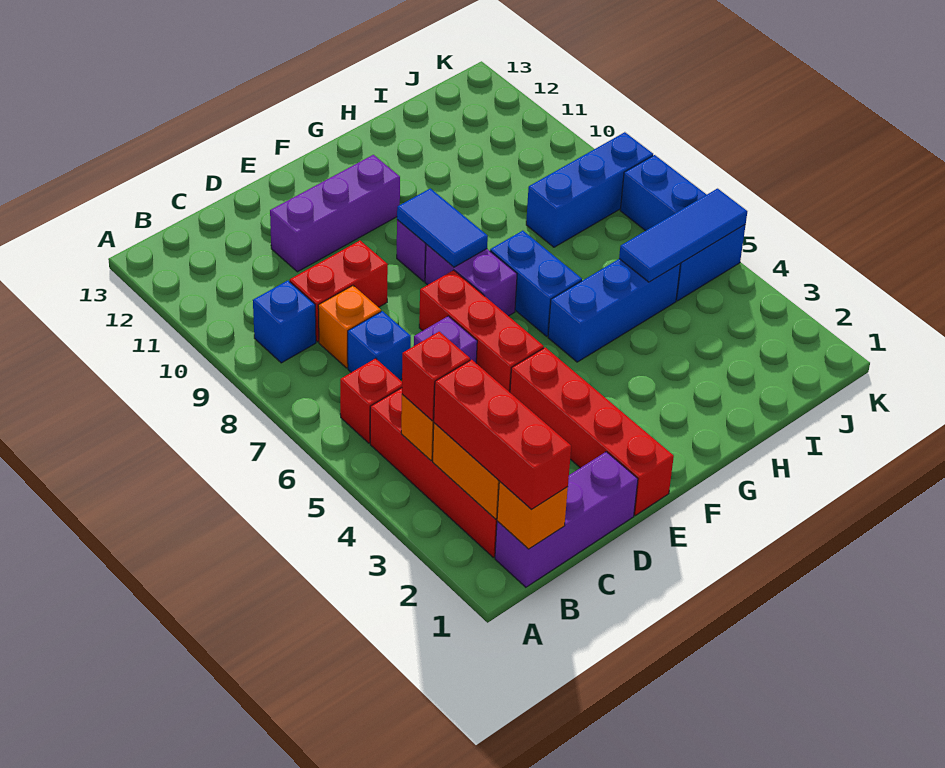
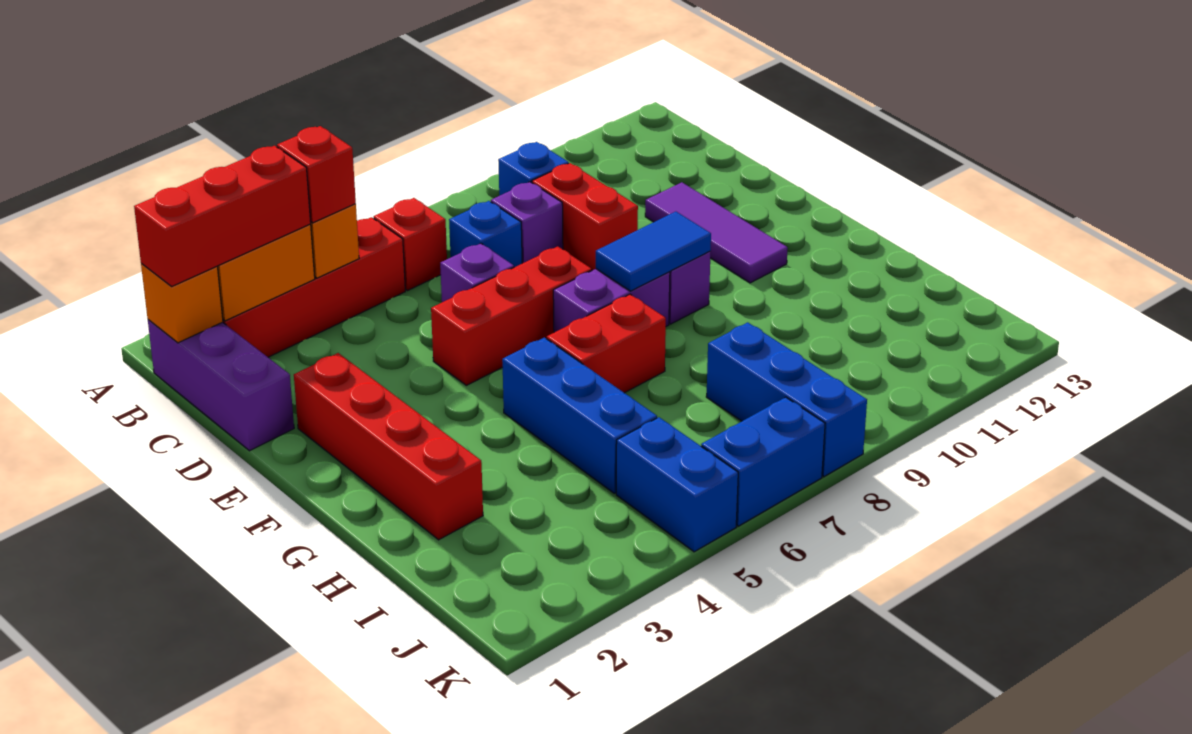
orange brick C8 level 1 -> purple brick C8 level 1
purple brick D11:F11 level 1 -> purple tile D11:F11 level 1
red brick E1:E4 level 1 -> red brick E2:H2 level 1
blue brick G6:G7 level 1 -> red brick G6:G7 level 1
blue tile I5:K5 level 2 -> none

